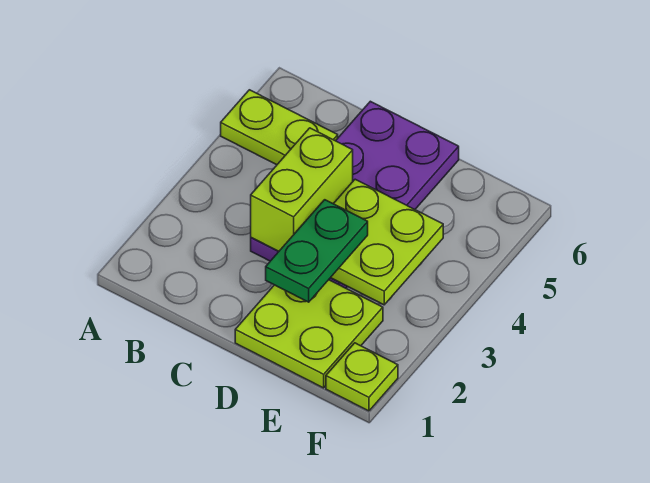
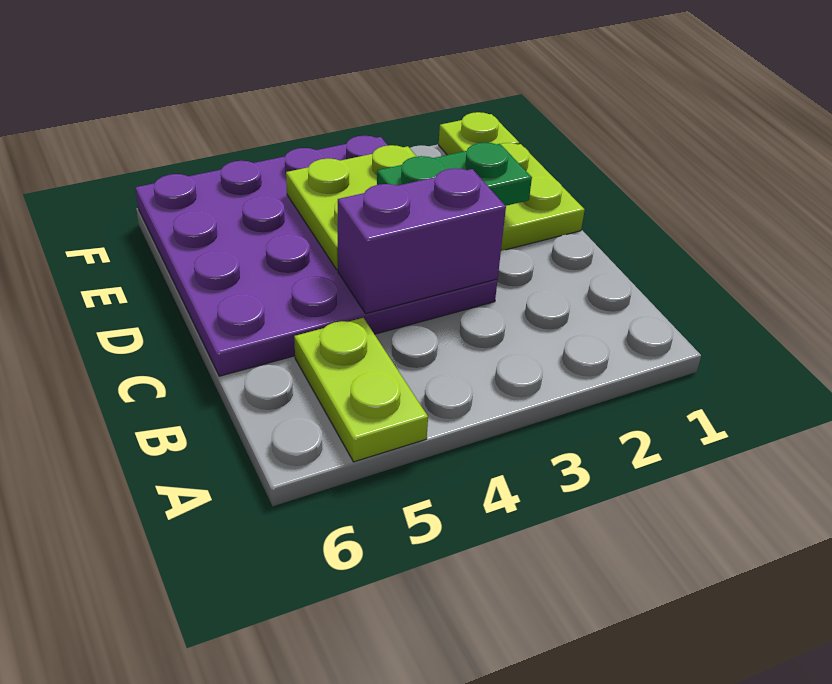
purple plate C3:D6 level 1 -> purple plate C3:F6 level 1
lime brick C3:C4 level 2 -> purple brick C3:C4 level 2

